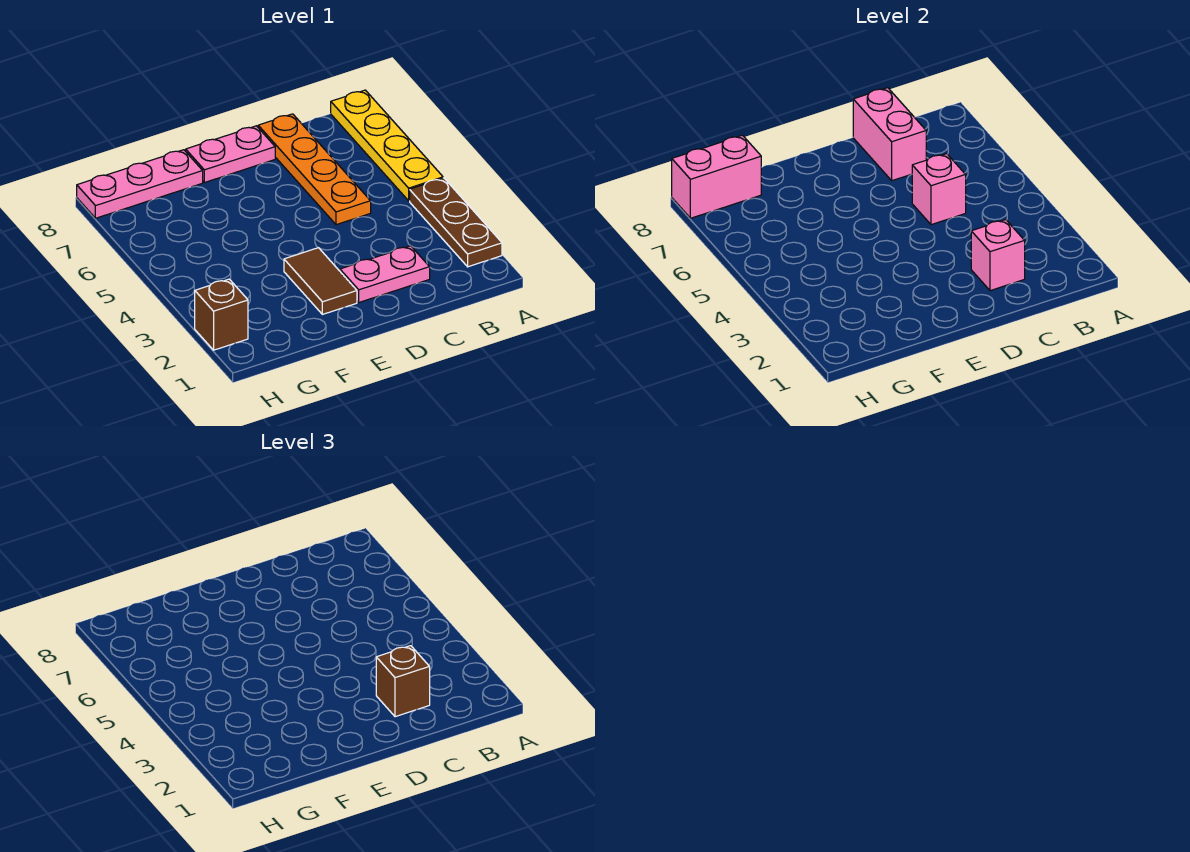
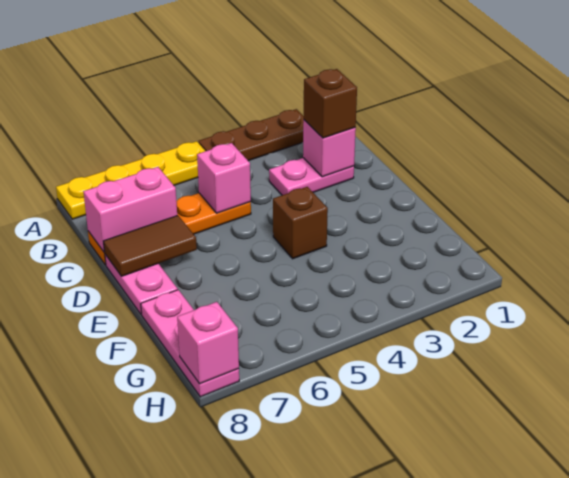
pink plate C2:D2 level 1 -> pink plate C2:C3 level 1
brown tile E2:E3 level 1 -> brown tile D7:D8 level 2
pink brick G8:H8 level 2 -> pink brick H8 level 2
brown brick H2 level 1 -> brown brick E4 level 1

